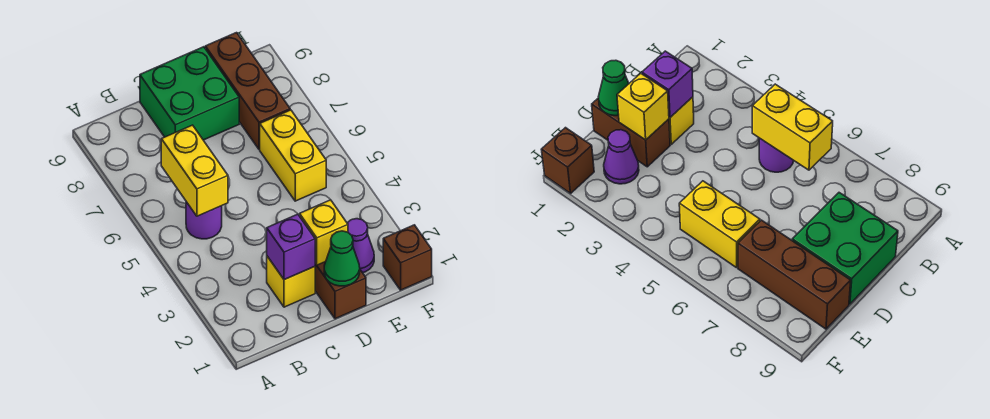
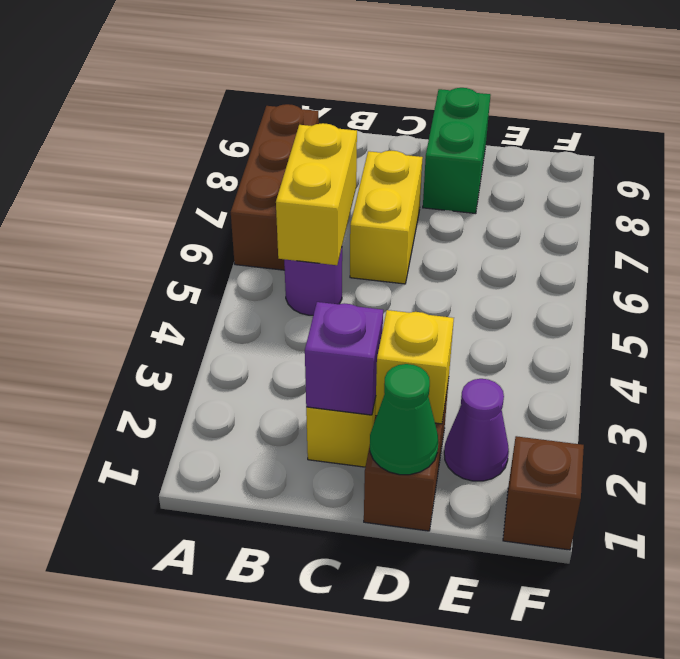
green brick C8:D9 level 1 -> green brick D8:D9 level 1
yellow brick E5:E6 level 1 -> yellow brick C6:C7 level 1
brown brick E7:E9 level 1 -> brown brick A6:A8 level 1

